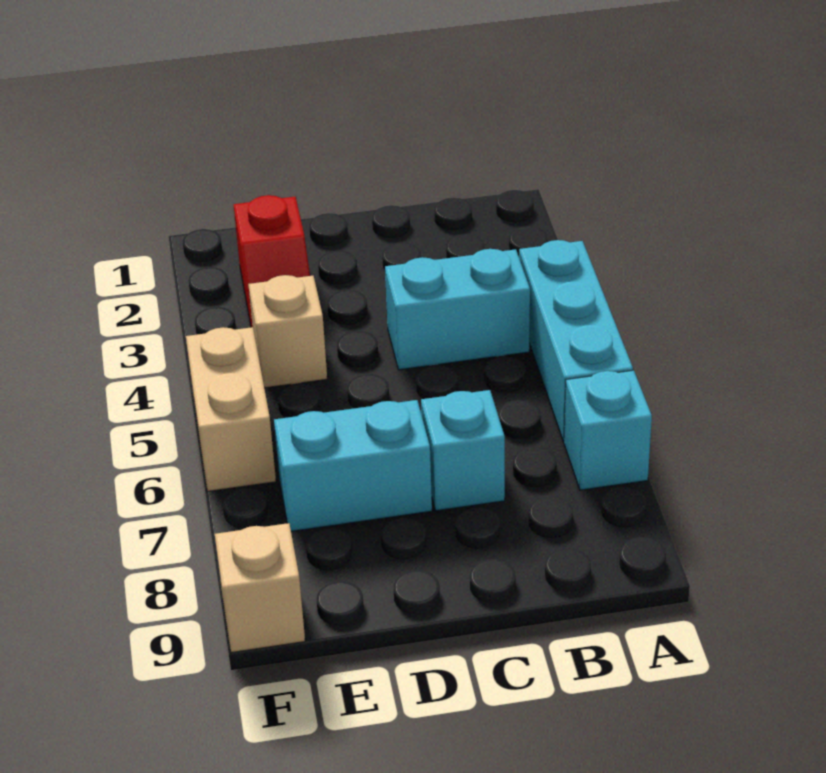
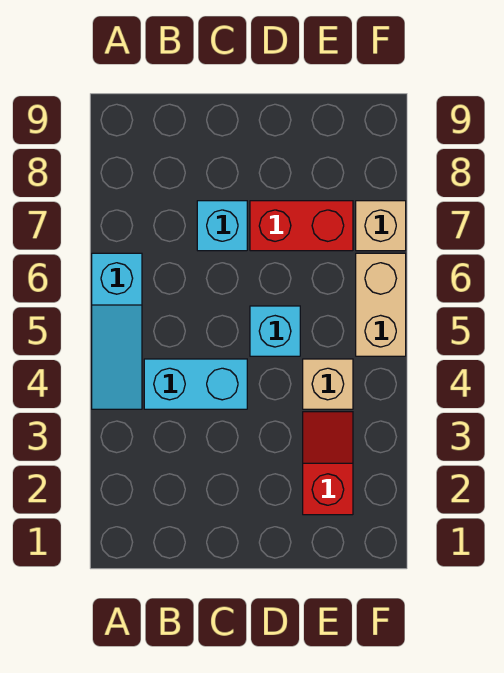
cyan brick A4:A6 level 1 -> cyan slope A4:A6 level 1 top 6
cyan brick A7 level 1 -> cyan brick D5 level 1
cyan brick D7:E7 level 1 -> red brick D7:E7 level 1
tan brick F9 level 1 -> tan brick F7 level 1

